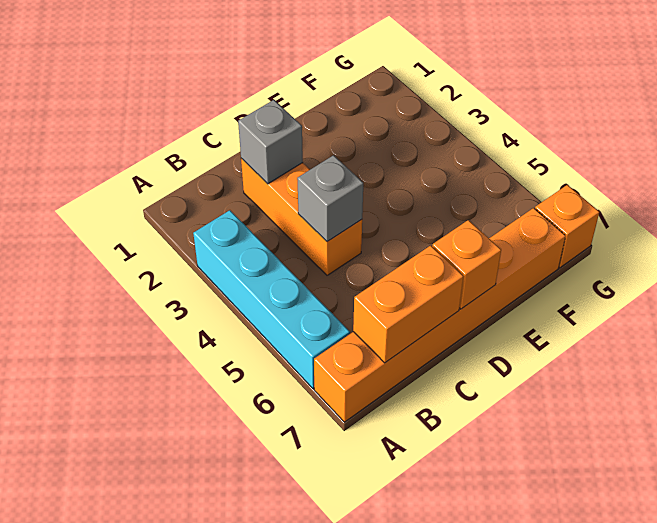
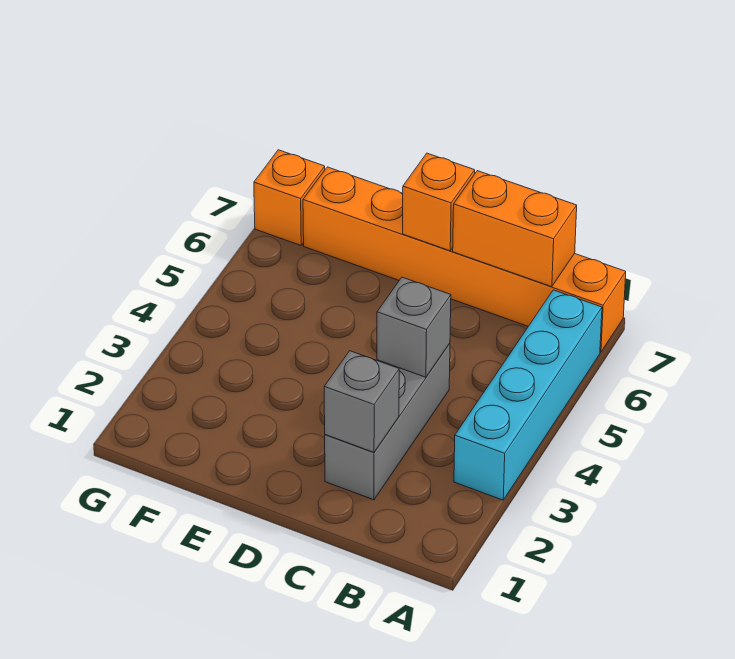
orange brick C2:C4 level 1 -> grey brick C2:C4 level 1

